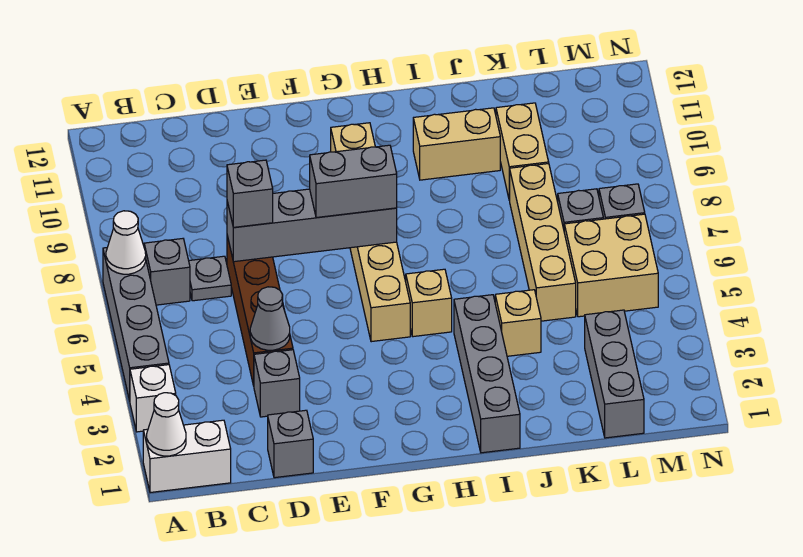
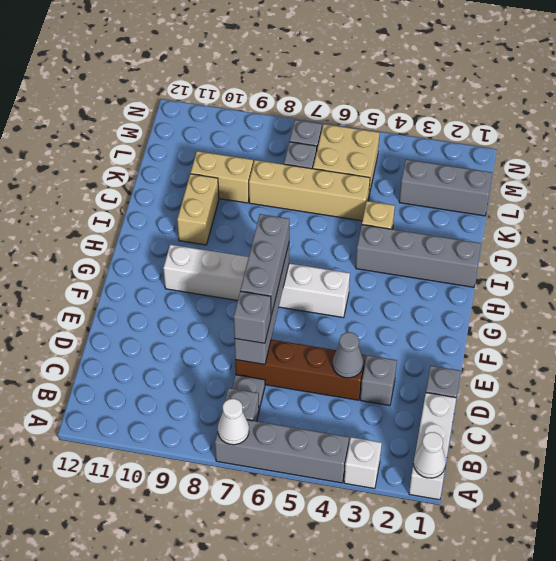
white brick A1:B1 level 1 -> white brick A1:C1 level 1
grey brick F7:G7 level 3 -> grey brick E7:G7 level 3
tan brick G5:G10 level 1 -> white brick G5:G10 level 1
tan brick H5 level 1 -> none

